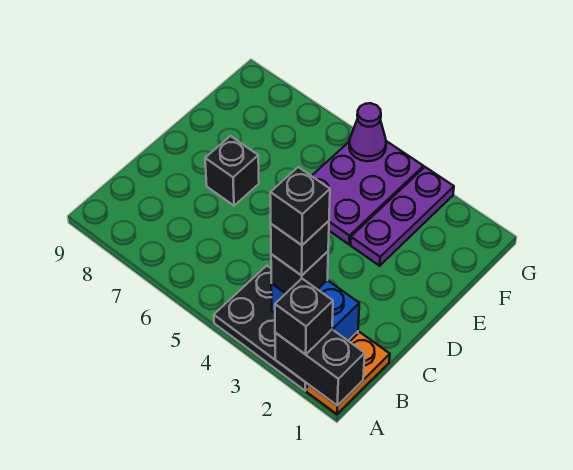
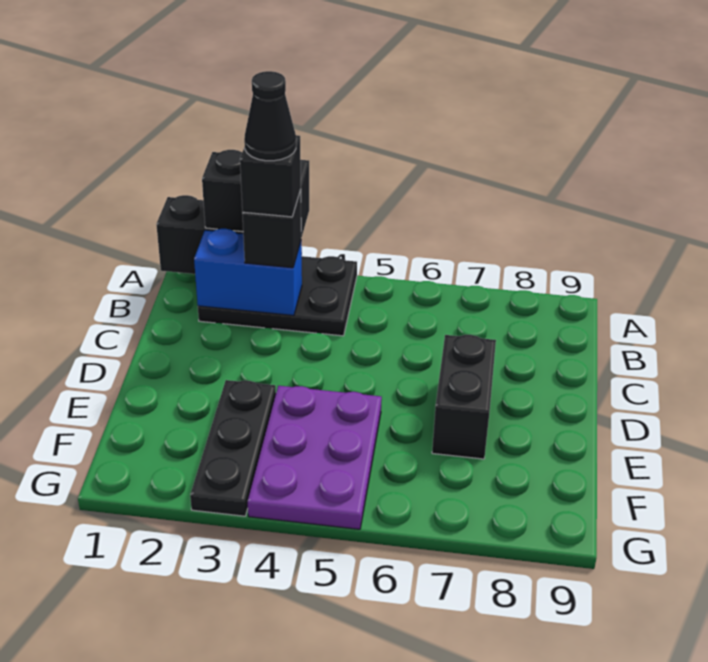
orange plate A1:B1 level 1 -> none
black brick A2 level 3 -> black brick A2:A3 level 3
black brick B3 level 5 -> black cone B3 level 5
black brick D7 level 1 -> black brick D7:E7 level 1
purple plate E3:G3 level 1 -> black plate E3:G3 level 1
purple cone G5 level 2 -> none

